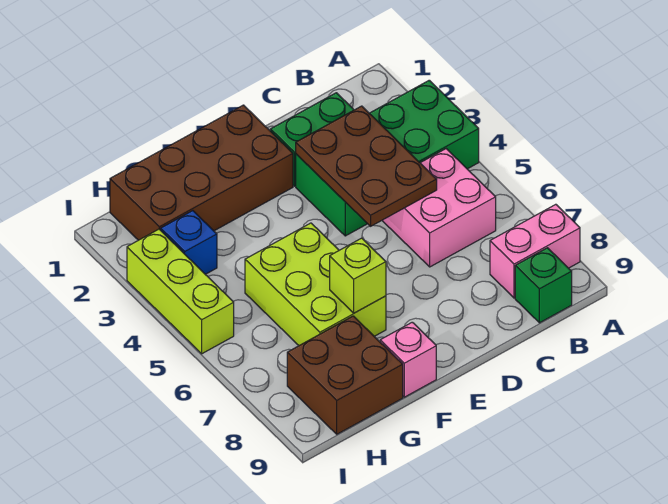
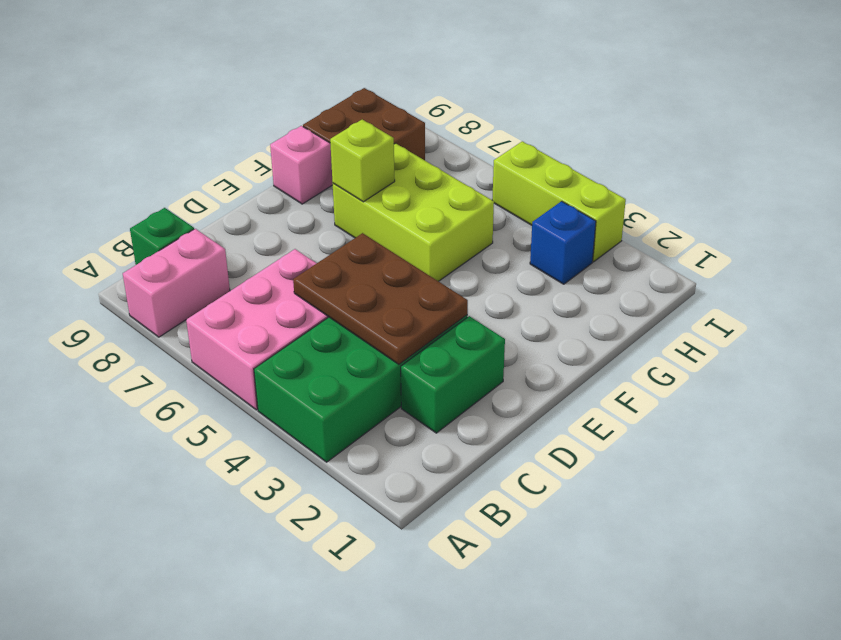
pink brick B5:C6 level 1 -> pink brick A5:C6 level 1
brown brick E1:H2 level 1 -> none

